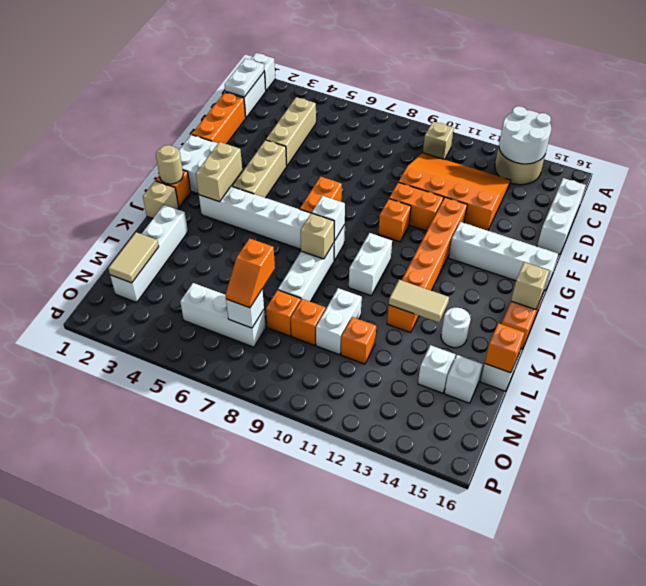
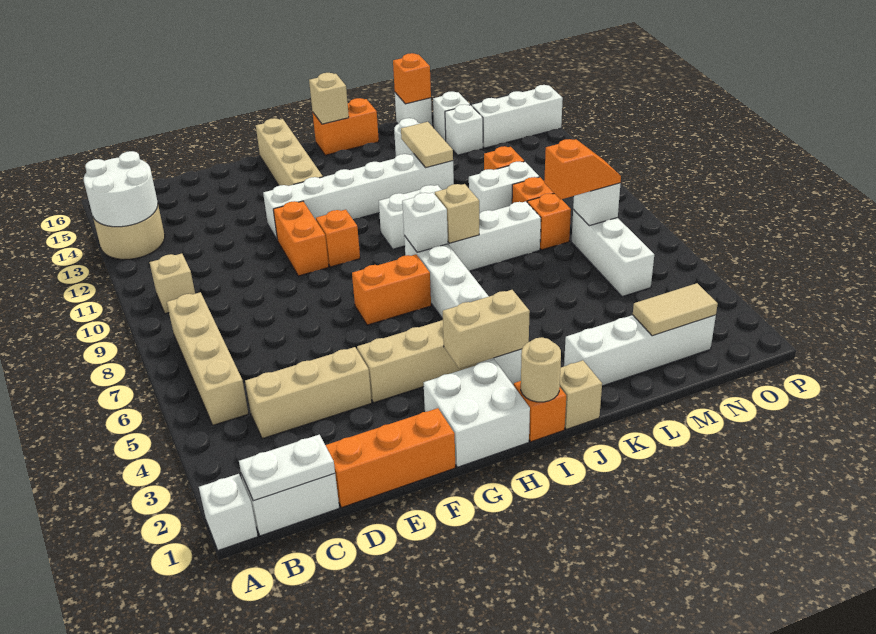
none -> tan brick B5:B8 level 1
orange slope C10:E13 level 1 top E -> none
white brick C16:E16 level 1 -> white brick N14:P14 level 1
orange brick F12:K12 level 1 -> white brick F12:K12 level 1
white brick G13:G16 level 1 -> tan brick G13:G16 level 1

